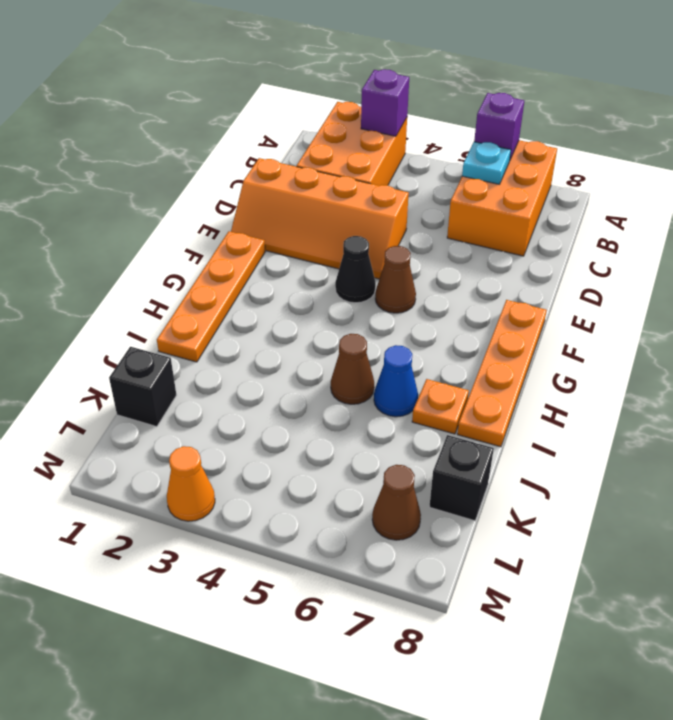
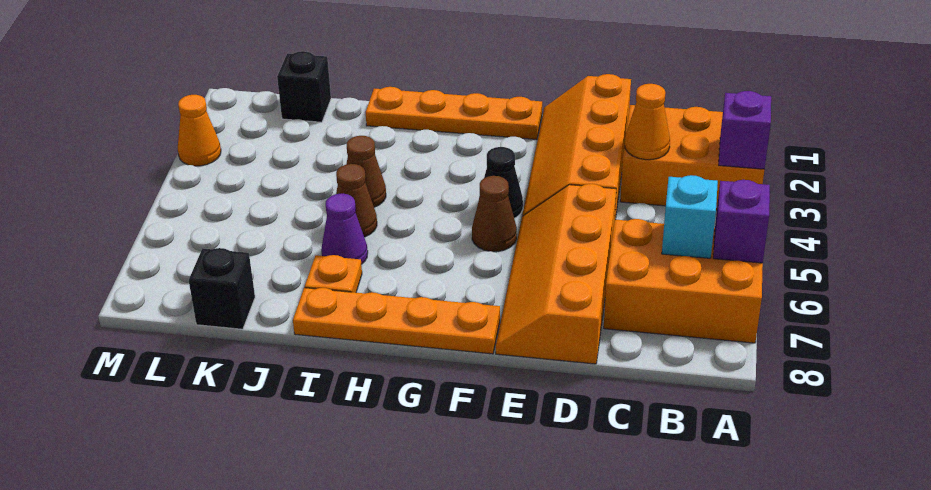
cyan plate B6 level 2 -> cyan brick B6 level 2
none -> orange cone C3 level 2
none -> orange slope D5:E8 level 1 top D
blue cone I6 level 1 -> purple cone I6 level 1
brown cone L7 level 1 -> brown cone I4 level 1

